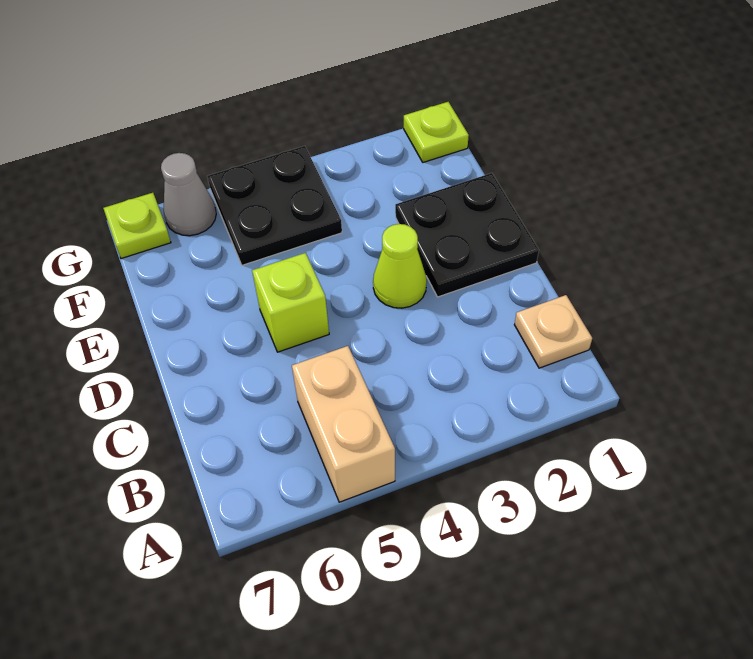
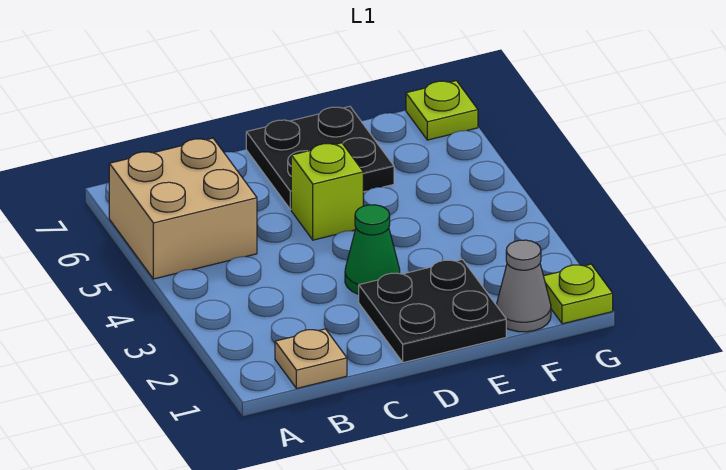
tan brick A5:B5 level 1 -> tan brick A5:B6 level 1
lime cone D3 level 1 -> green cone D3 level 1
black plate F4:G5 level 1 -> black plate D6:E7 level 1
grey cone G6 level 1 -> grey cone F1 level 1

